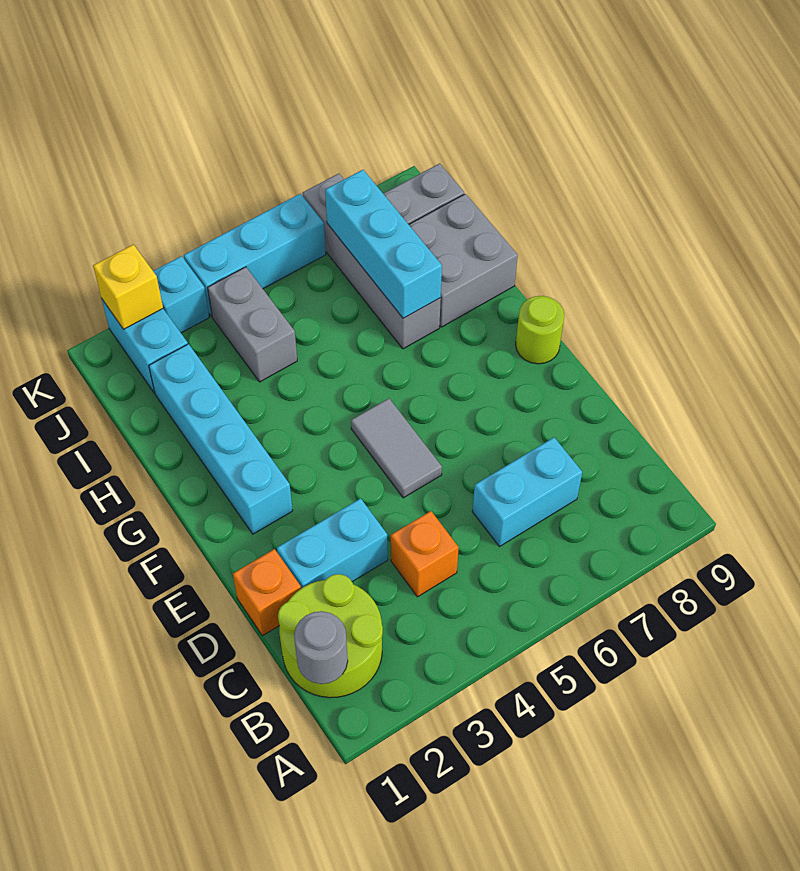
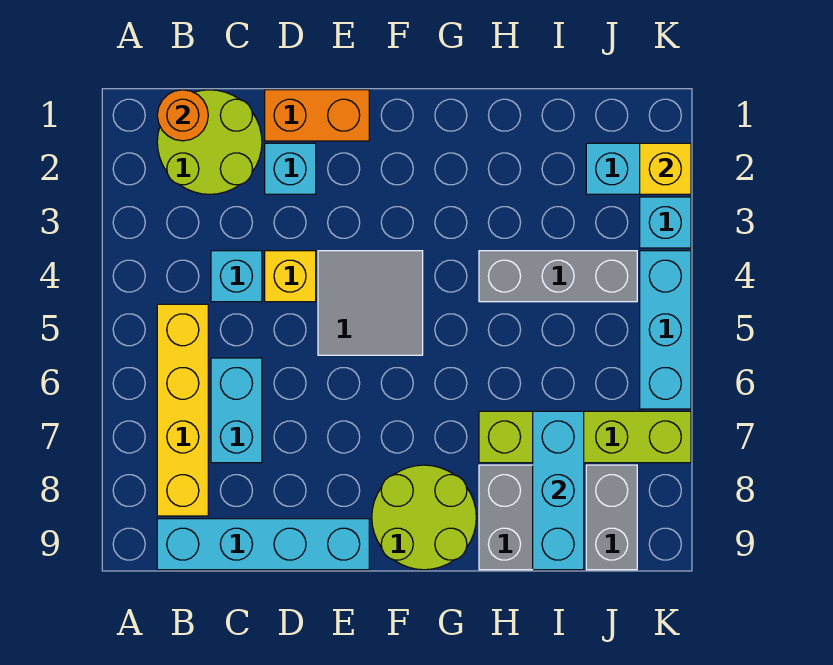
grey round brick B1 level 2 -> orange round brick B1 level 2
none -> yellow brick B5:B8 level 1
orange brick C4 level 1 -> cyan brick C4 level 1
orange brick D1 level 1 -> orange brick D1:E1 level 1
cyan brick D2:D3 level 1 -> cyan brick D2 level 1
none -> yellow brick D4 level 1
grey tile E5:F5 level 1 -> grey tile E4:F5 level 1
cyan brick F2:I2 level 1 -> cyan brick B9:E9 level 1
lime round brick F9 level 1 -> lime round brick F8:G9 level 1
grey brick H7:K7 level 1 -> lime brick H7:K7 level 1
cyan brick H7:J7 level 2 -> cyan brick I7:I9 level 2
grey brick I4:J4 level 1 -> grey brick H4:J4 level 1

